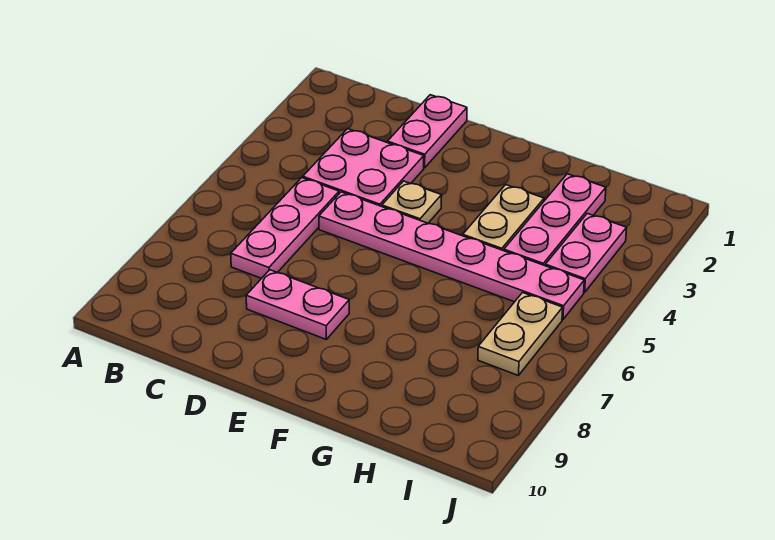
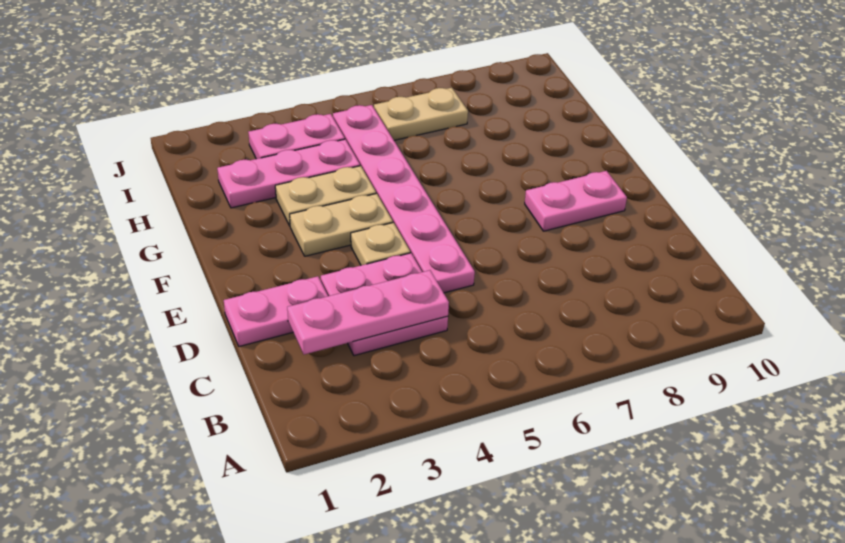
pink plate C5:C7 level 1 -> pink plate C2:C4 level 2
pink plate D8:E8 level 1 -> pink plate E8:E9 level 1
none -> tan plate F3:F4 level 1

